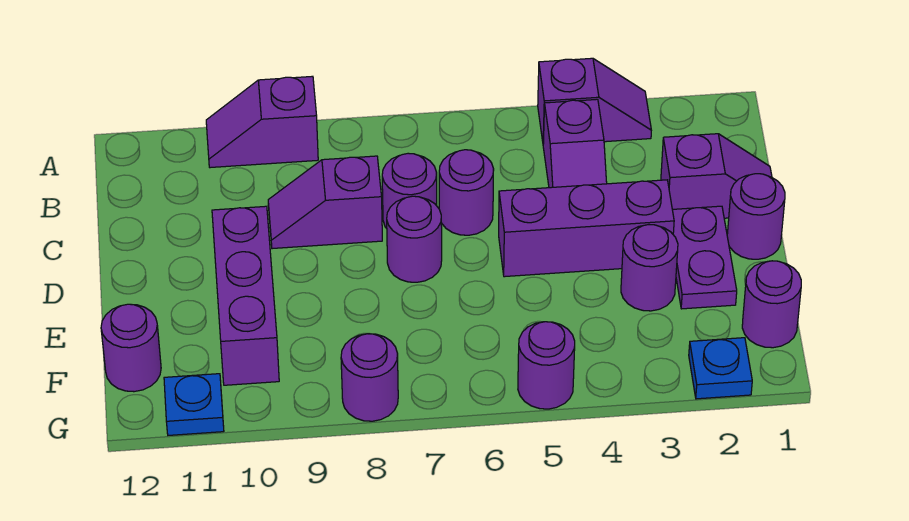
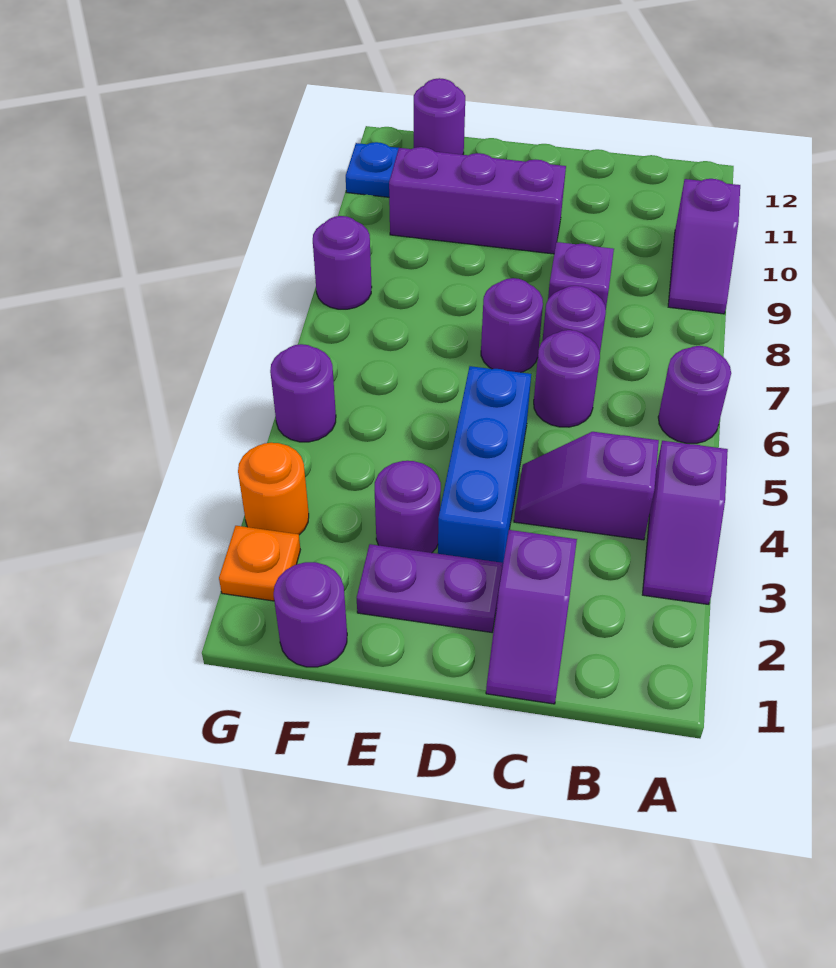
purple slope A9:A10 level 1 top 9 -> purple slope A9:A10 level 1 top 10
purple round brick D1 level 1 -> purple round brick A6 level 1
purple brick D3:D5 level 1 -> blue brick D3:D5 level 1
blue plate G2 level 1 -> orange plate G2 level 1
none -> orange round brick G3 level 1

